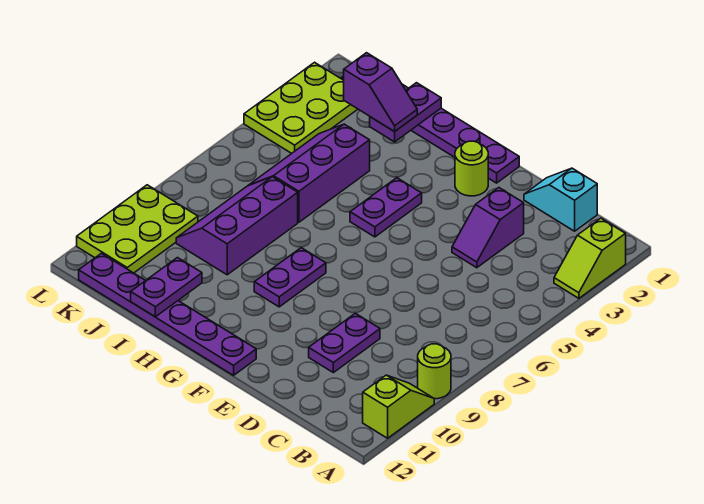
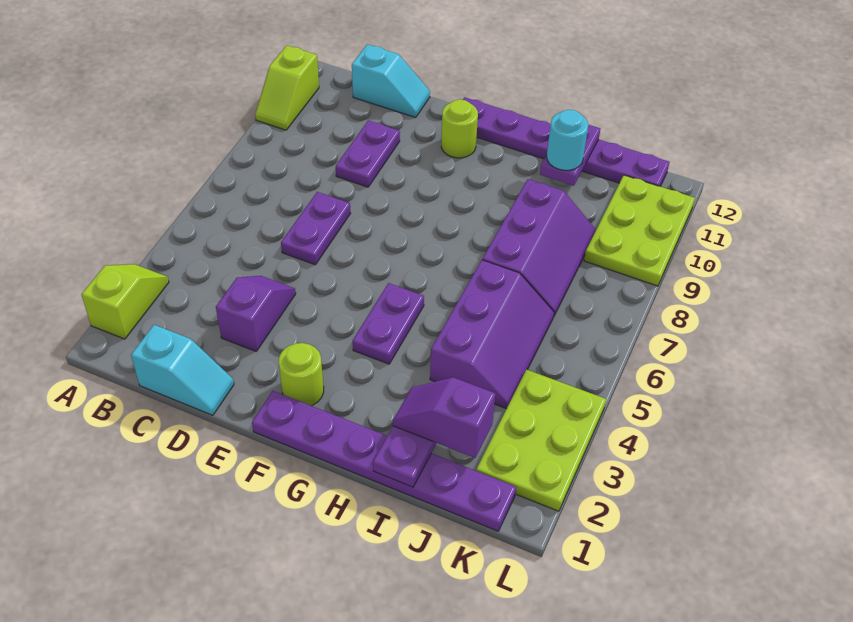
lime round brick A9 level 1 -> lime round brick F11 level 1
none -> cyan slope C12:D12 level 1 top C
purple plate G8:G9 level 1 -> purple plate D6:D7 level 1
none -> cyan round brick I11 level 3

